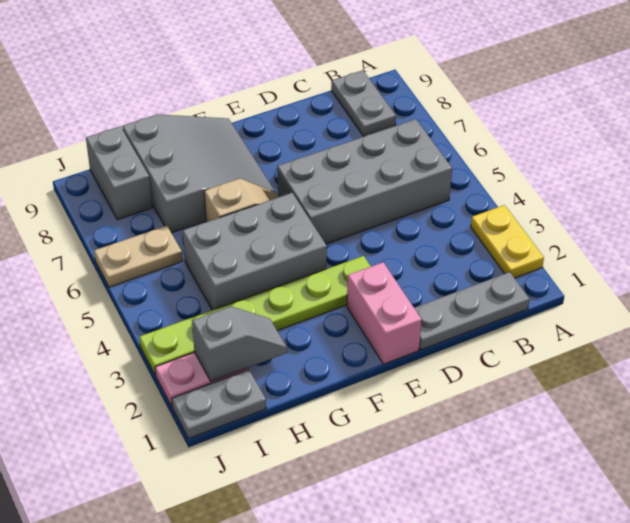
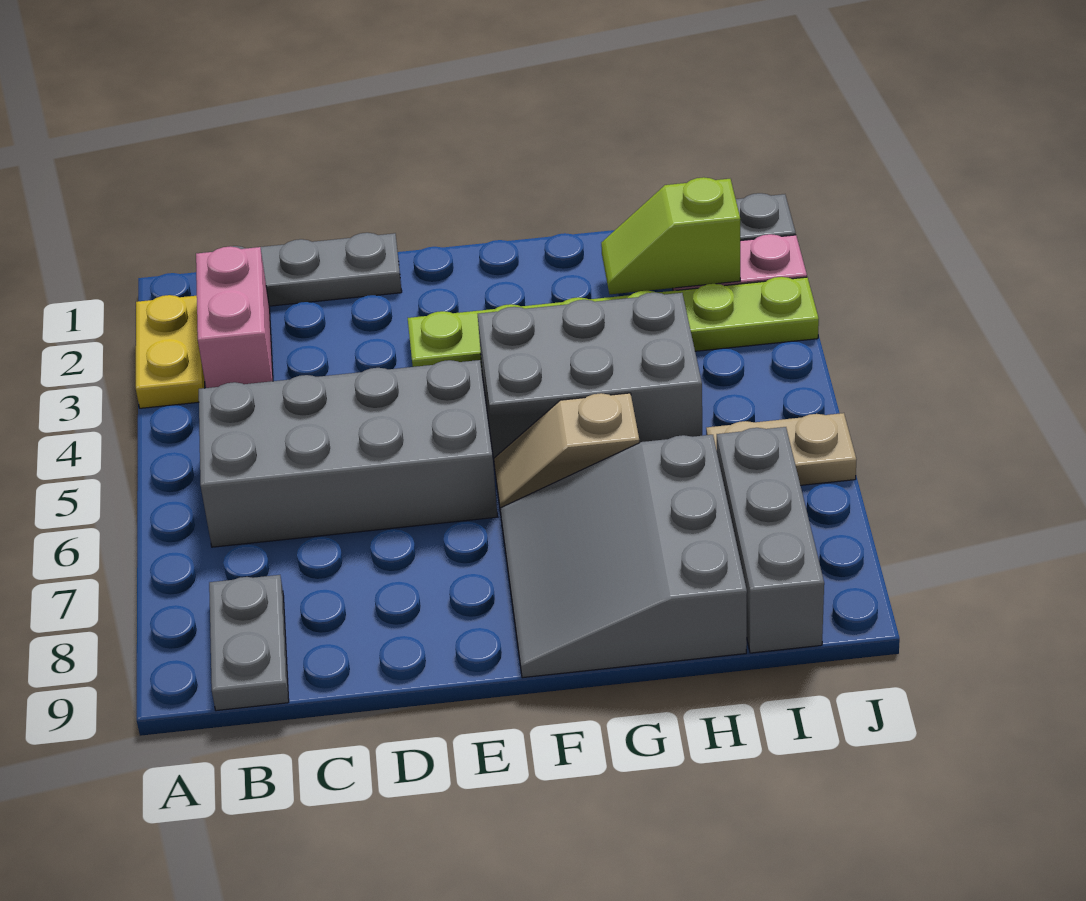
pink brick E1:E2 level 1 -> pink brick B2:B3 level 1
grey slope H2:I2 level 2 top I -> lime slope H2:I2 level 2 top I
grey brick I8:I9 level 1 -> grey brick I7:I9 level 1

